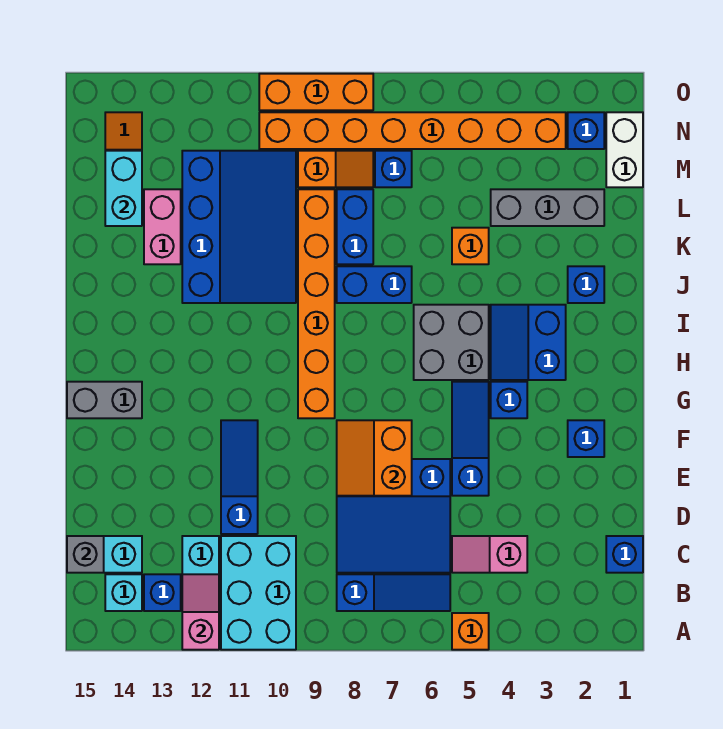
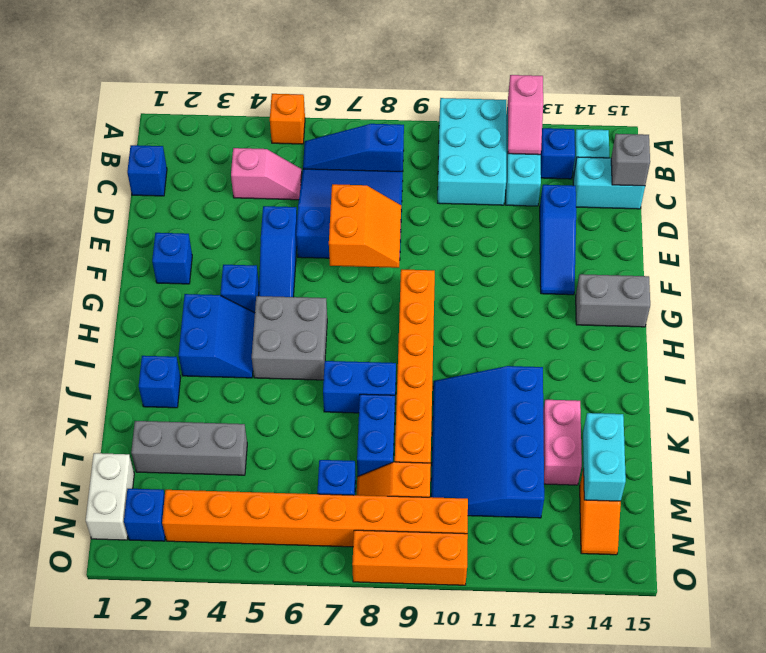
blue slope D11:F11 level 1 top D -> blue slope D13:F13 level 1 top D
orange brick K5 level 1 -> none

